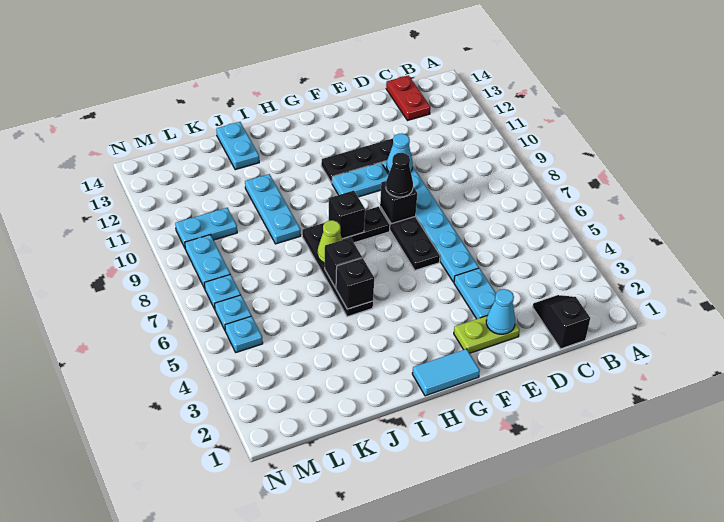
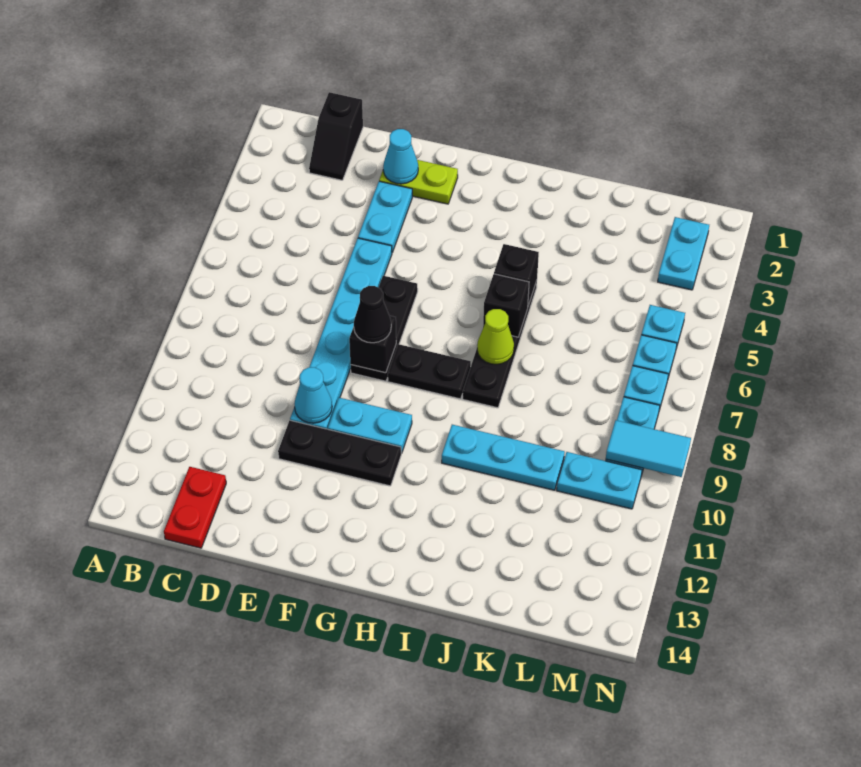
cyan tile G1:H1 level 1 -> cyan tile M9:N9 level 2
black brick H8 level 2 -> none
cyan plate J9:J11 level 1 -> cyan plate I10:K10 level 1
cyan plate J13:J14 level 1 -> cyan plate M2:M3 level 1

